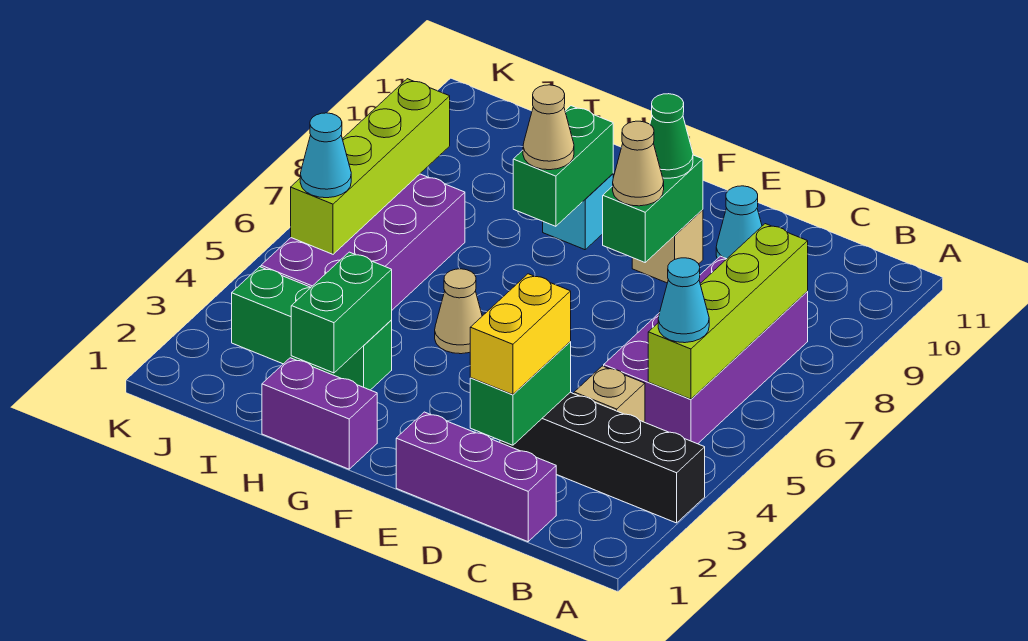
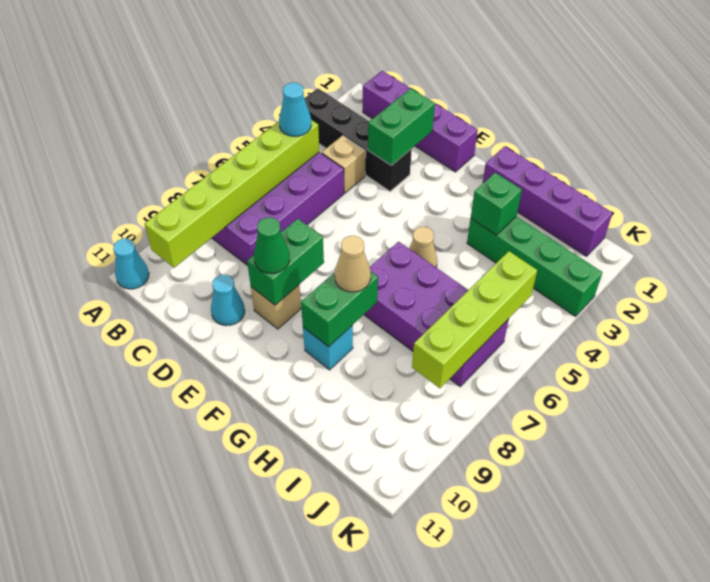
lime brick B5:B8 level 2 -> lime brick B5:B10 level 2
purple brick C1:E1 level 1 -> purple brick B1:E1 level 1
yellow brick D2:D3 level 3 -> none
tan cone E8 level 3 -> none
purple brick G1:H1 level 1 -> purple brick G1:J1 level 1
green brick H2:H3 level 2 -> green brick H3 level 2
green brick H3:J3 level 1 -> green brick H3:K3 level 1
purple brick I4:J7 level 1 -> purple brick G6:J7 level 1
cyan cone J5 level 3 -> cyan cone A11 level 1

